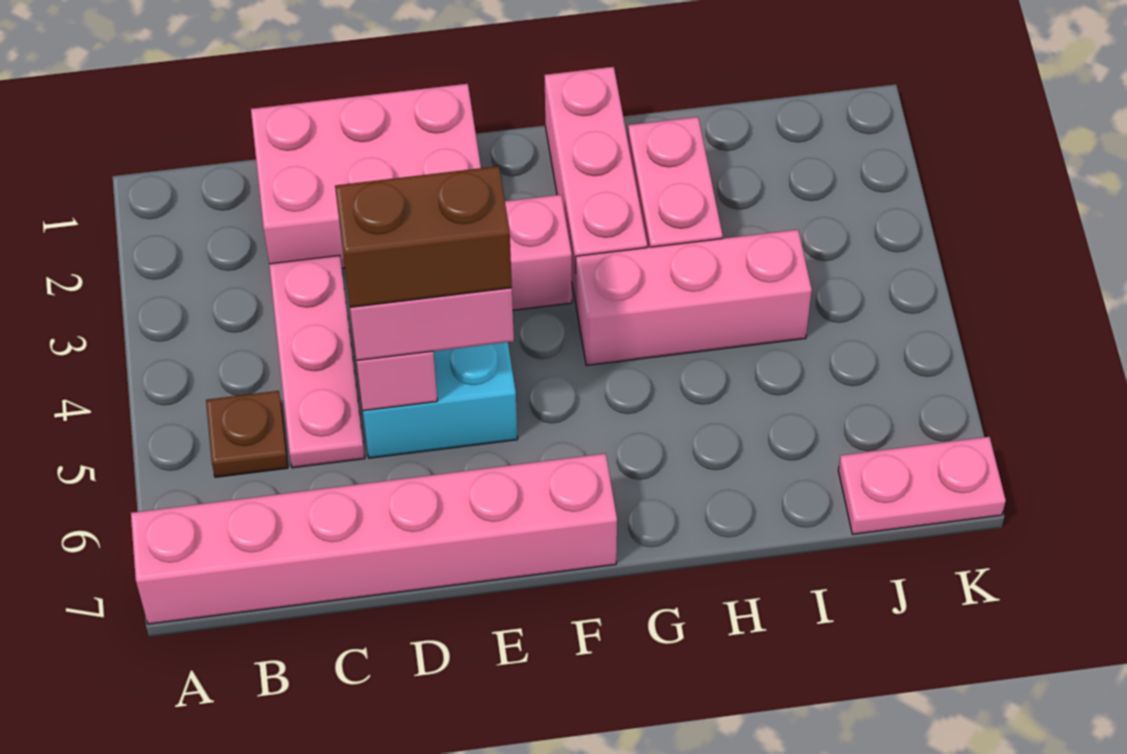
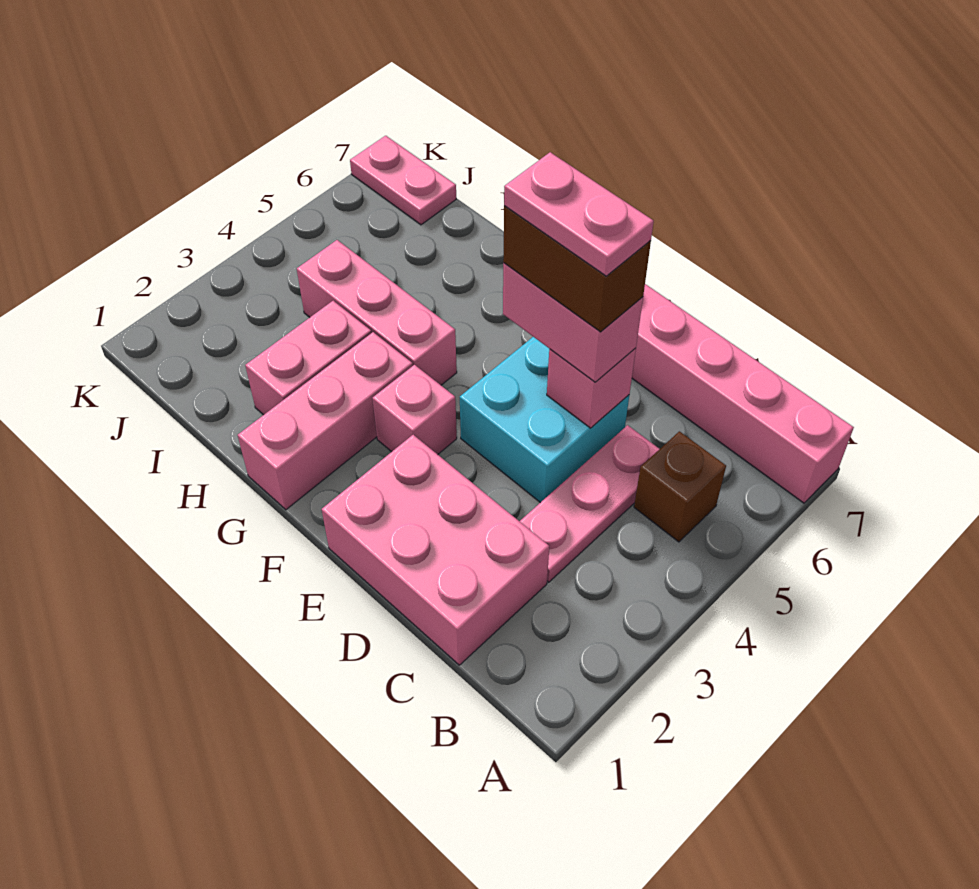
brown plate B5 level 1 -> brown brick B5 level 1
none -> pink plate D5:E5 level 5

